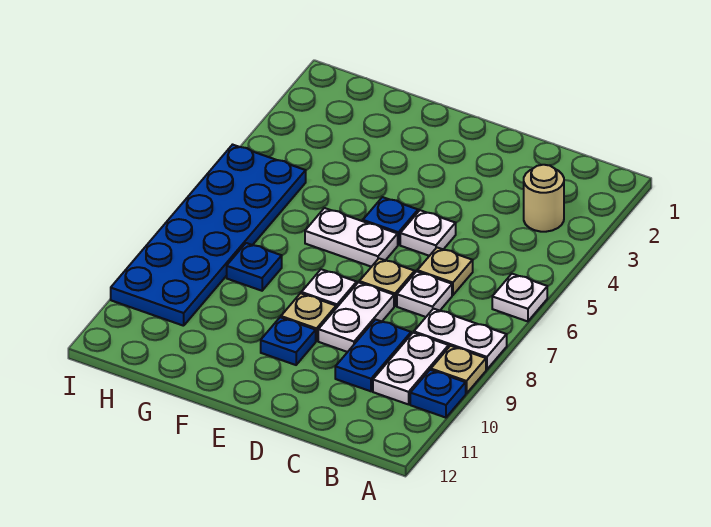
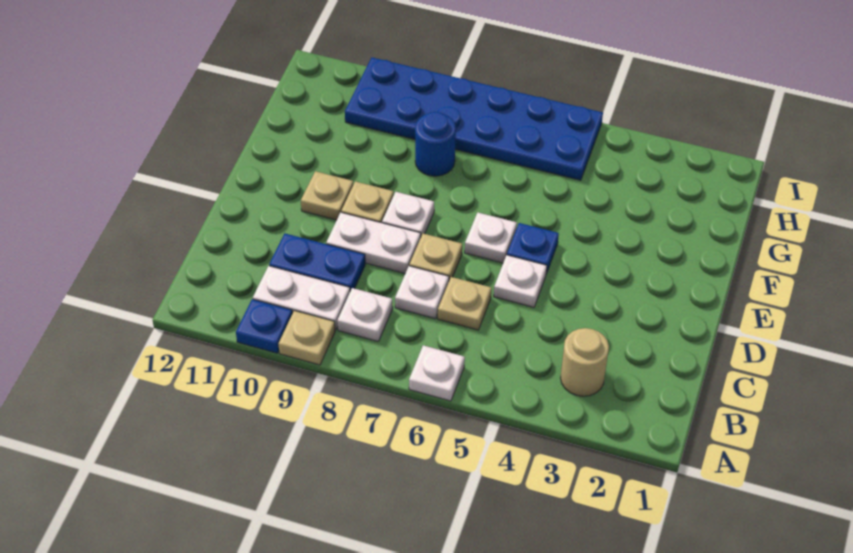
white plate A8:B8 level 1 -> white plate B8 level 1
white plate E6:F6 level 1 -> white plate E6 level 1
blue plate E10 level 1 -> tan plate E10 level 1
blue plate G8 level 1 -> blue round brick G8 level 1

